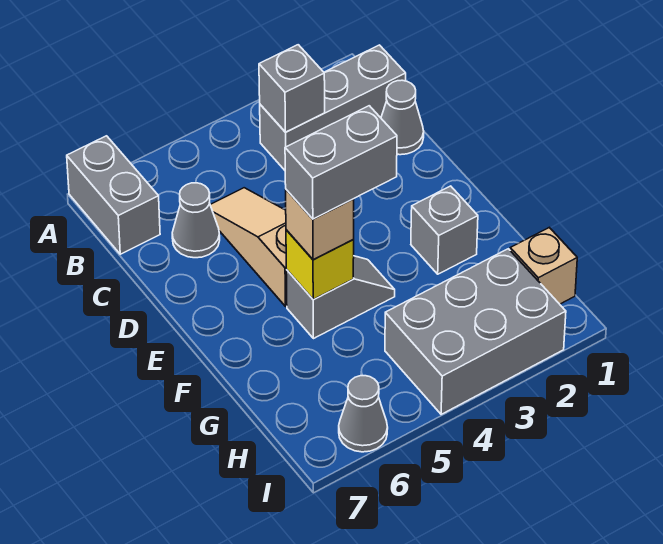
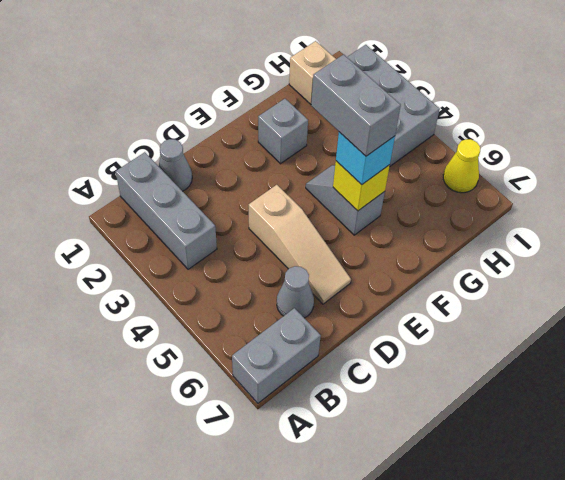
grey brick B3 level 2 -> none
tan slope C5:E5 level 1 top E -> tan slope D4:D6 level 1 top 4
tan brick F5 level 3 -> cyan brick F5 level 3
grey cone I6 level 1 -> yellow cone I6 level 1

